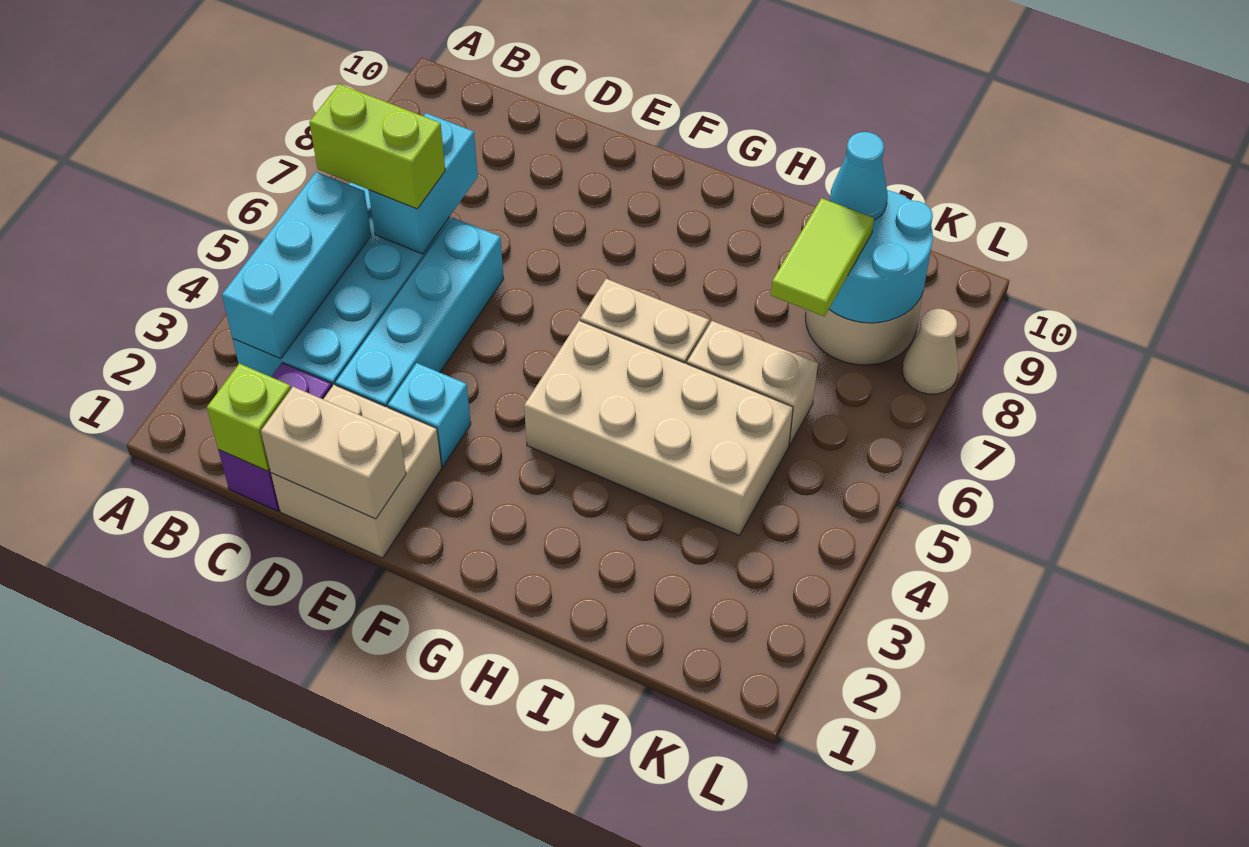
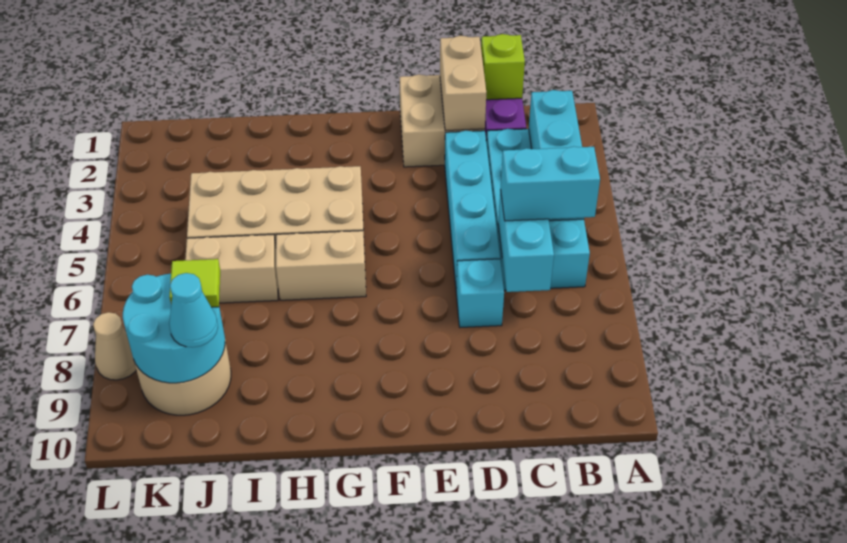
lime brick B6:C6 level 3 -> cyan brick B6:C6 level 3
tan brick D1:E1 level 2 -> tan brick D1:D2 level 2
cyan brick E3 level 1 -> cyan brick D7 level 1
lime tile J7:J8 level 3 -> lime tile J8 level 3

